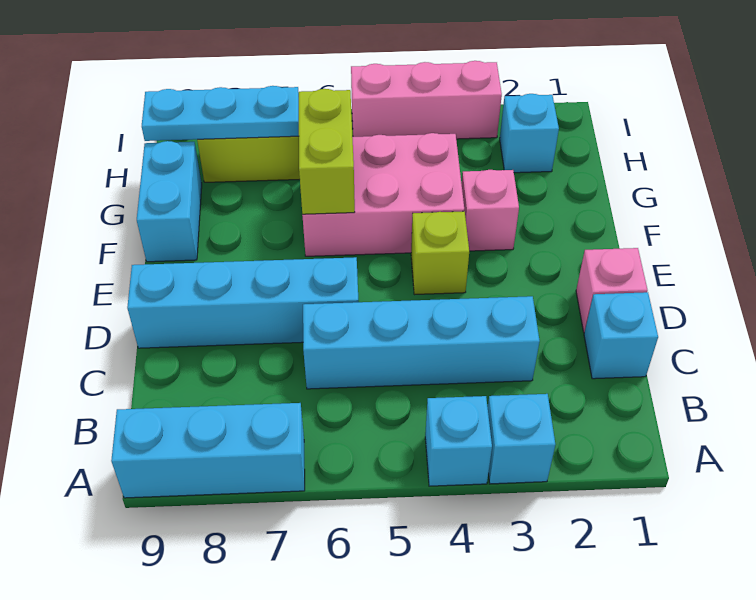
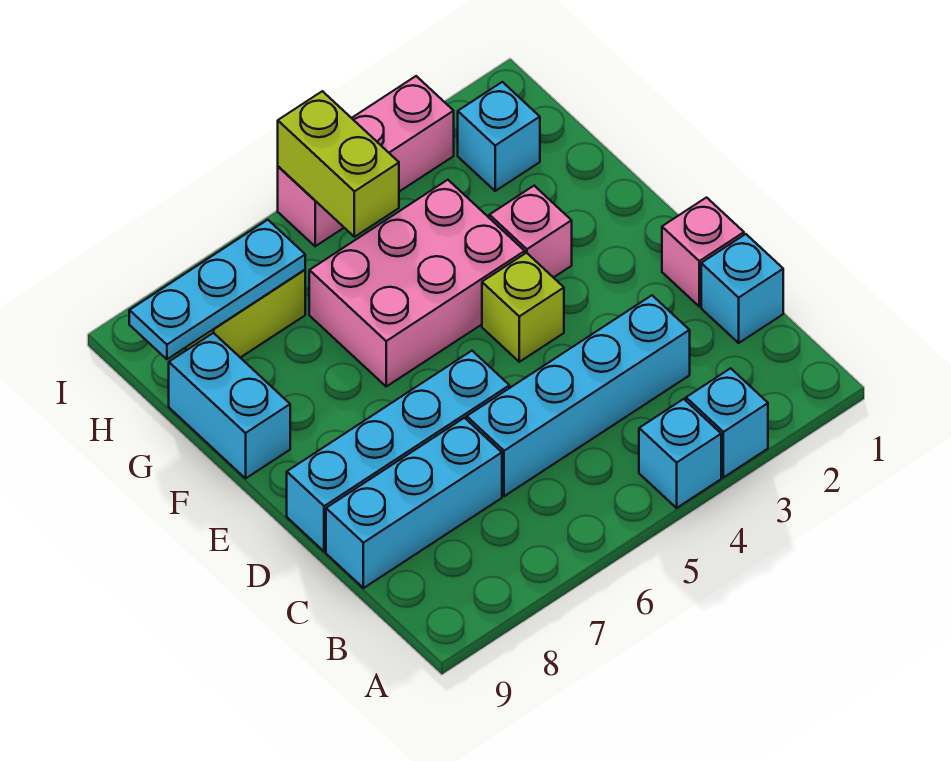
cyan brick A7:A9 level 1 -> cyan brick C7:C9 level 1
lime brick F6:G6 level 2 -> lime brick H5:I5 level 2

